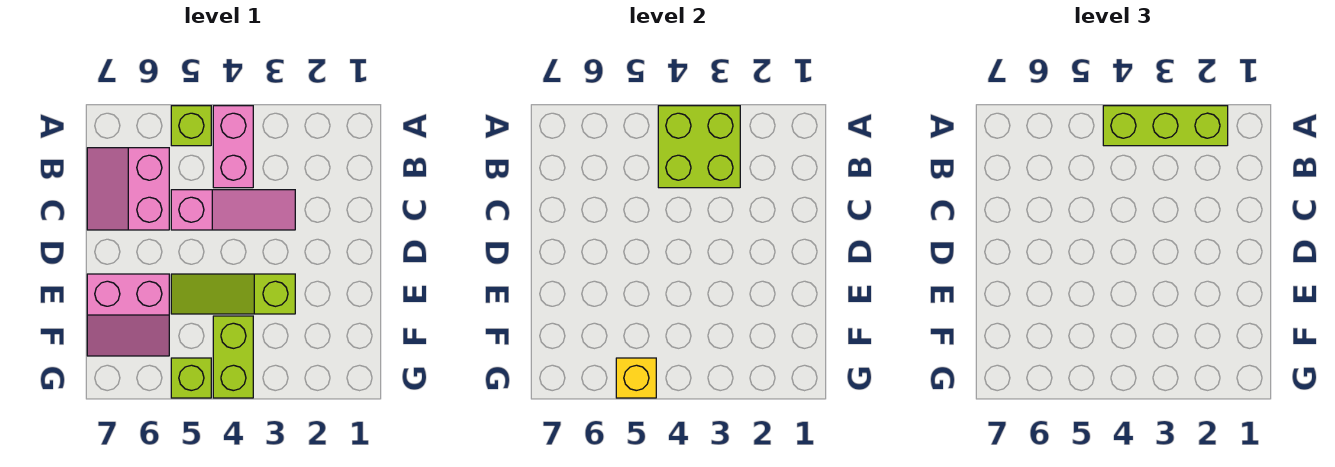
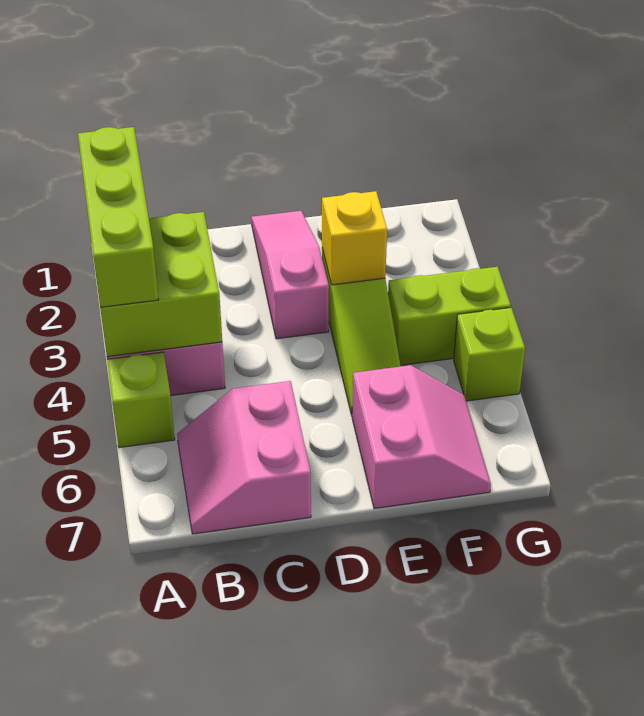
pink slope B6:C7 level 1 top 6 -> pink slope B6:C7 level 1 top C
pink slope C3:C5 level 1 top 5 -> pink slope D1:D3 level 1 top 3
yellow brick G5 level 2 -> yellow brick E3 level 2

